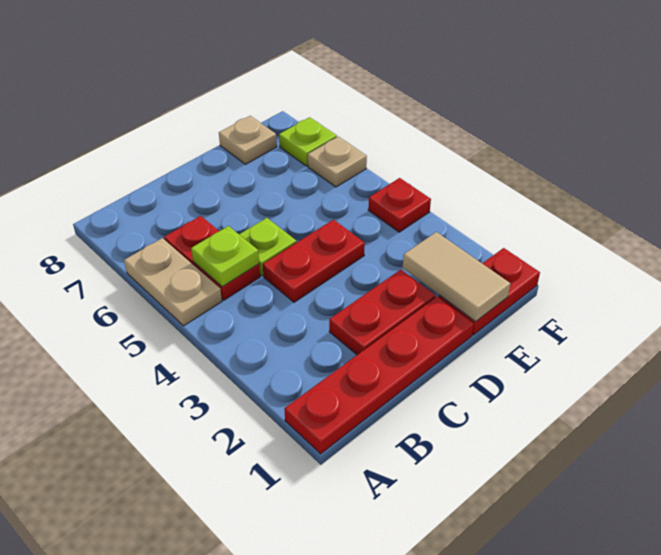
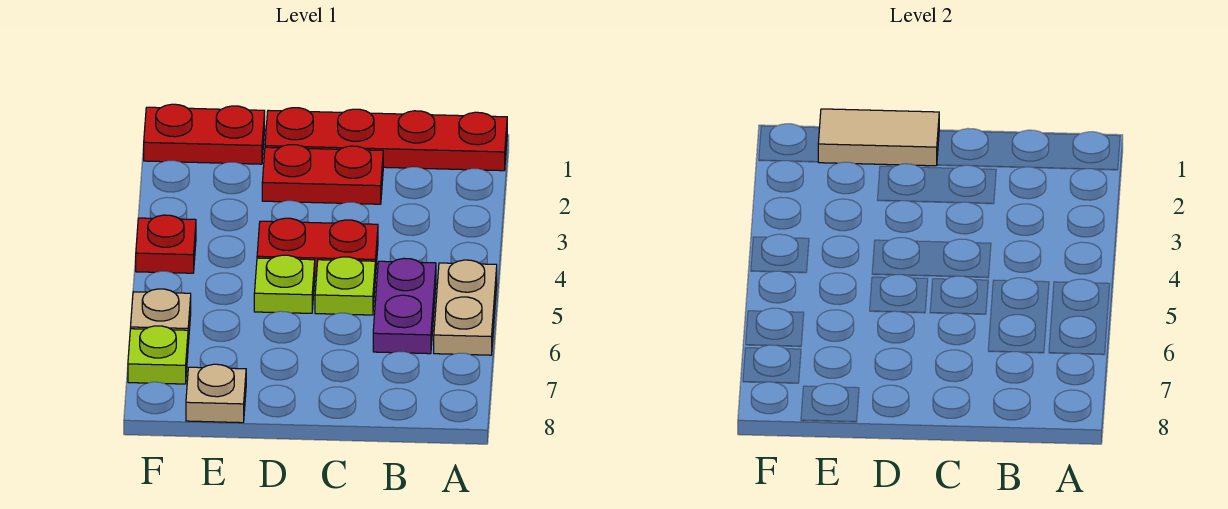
red plate B5:B6 level 1 -> purple plate B5:B6 level 1
lime plate B5 level 2 -> lime plate D5 level 1
tan tile E1:E2 level 2 -> tan tile D1:E1 level 2

